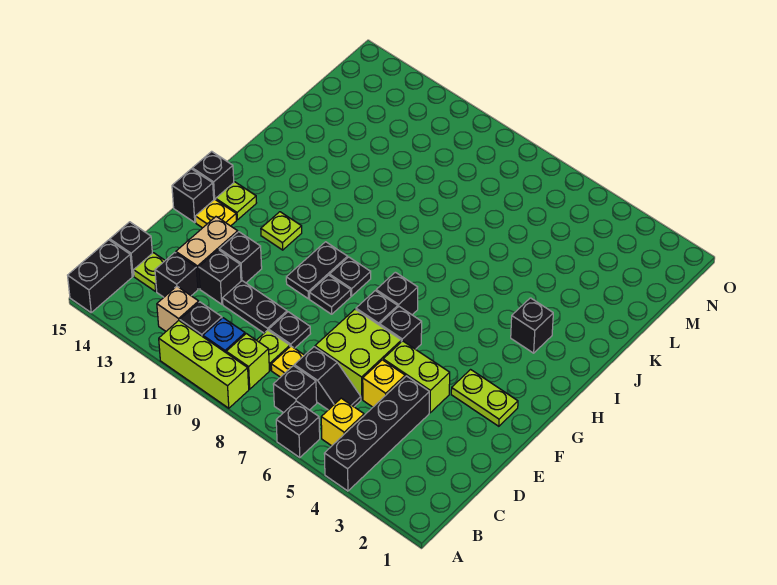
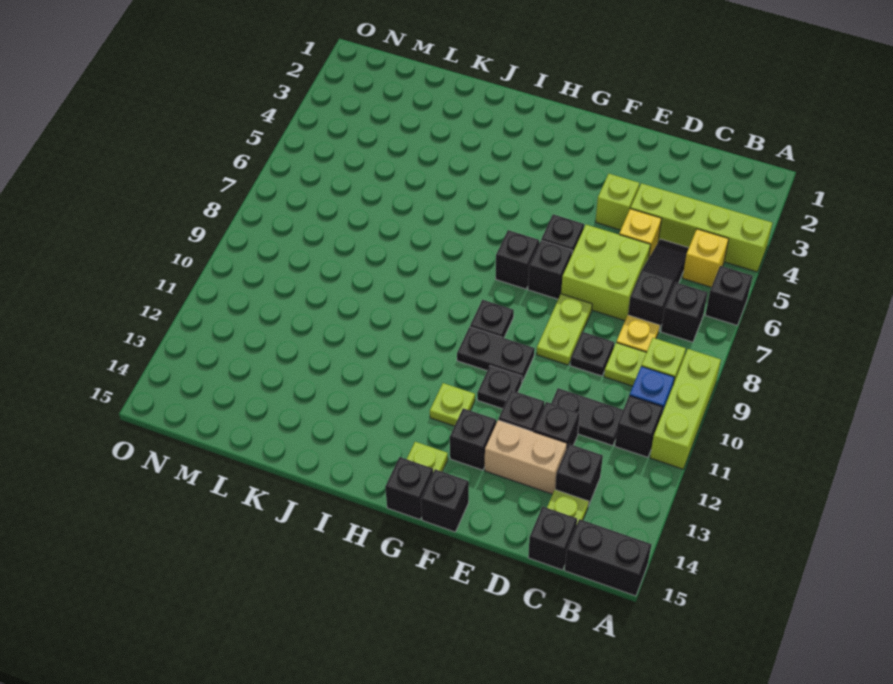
black brick A4:D4 level 1 -> lime brick A4:D4 level 1
tan brick B12 level 1 -> none
black slope C6:C7 level 1 top 7 -> black slope C5:C7 level 1 top 7
black plate D10:D11 level 1 -> black plate C11:D11 level 1
lime brick E4:E5 level 1 -> lime brick E4 level 1
lime plate F2:F3 level 1 -> lime plate E8:E9 level 1
black plate F9 level 1 -> black plate F11 level 1
yellow plate F14 level 1 -> none
black brick I3 level 1 -> black brick F13 level 1

